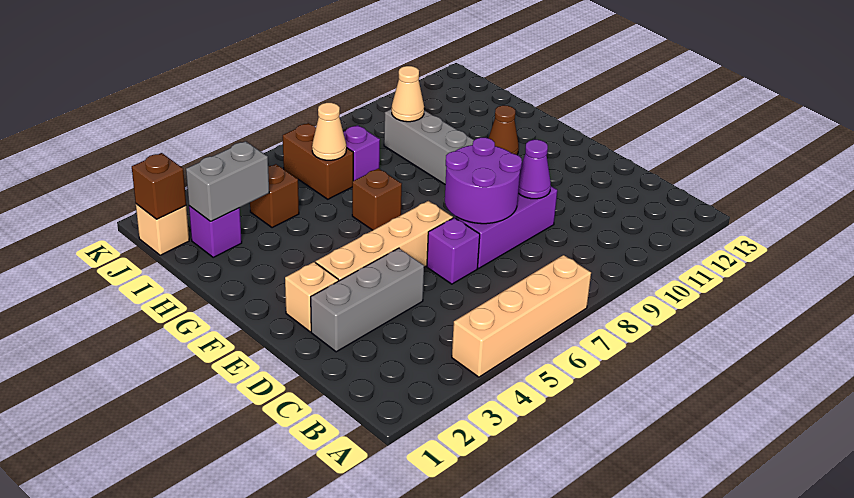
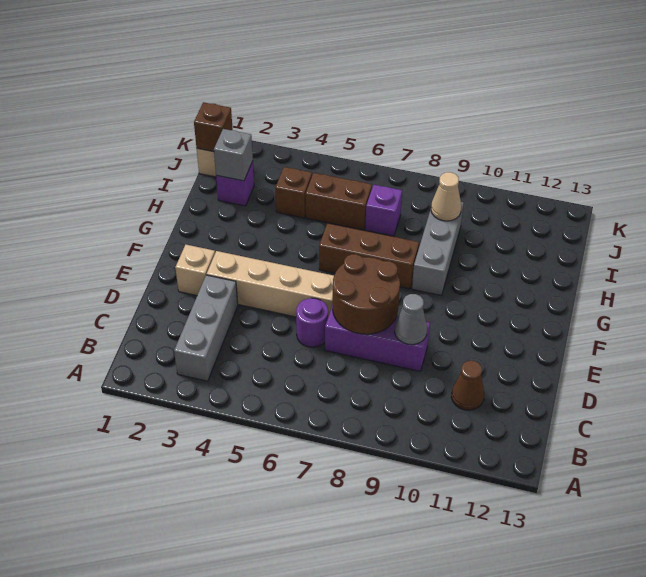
tan brick A4:A7 level 1 -> none
grey brick D2:D4 level 1 -> grey brick B3:D3 level 1
purple brick D6 level 1 -> purple round brick D6 level 1
purple round brick D7:E8 level 2 -> brown round brick D7:E8 level 2
purple cone D9 level 2 -> grey cone D9 level 2
brown brick G6 level 1 -> brown brick G6:G8 level 1
brown cone G11 level 1 -> brown cone C11 level 1
grey brick I2:I3 level 2 -> grey brick I2 level 2
brown brick I6:J6 level 1 -> brown brick I5:I6 level 1
tan cone I6 level 2 -> none

